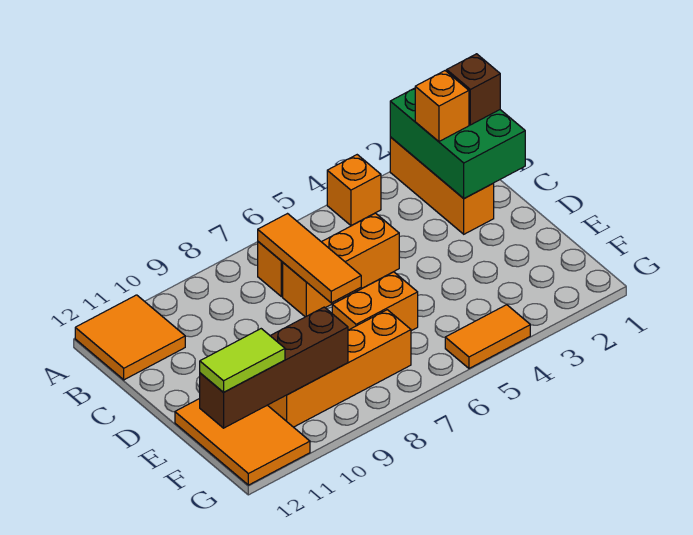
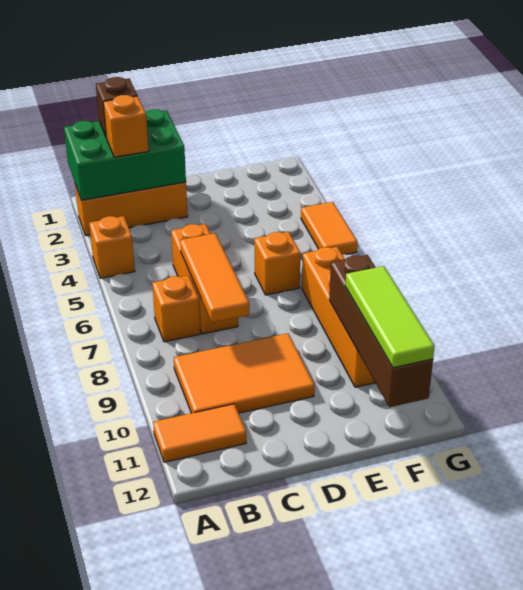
orange tile A11:B12 level 1 -> orange tile A11:B11 level 1
orange tile B7:D7 level 2 -> orange tile C6:C8 level 2
orange brick E6:E7 level 1 -> orange brick E6 level 1
orange tile E11:G12 level 1 -> orange tile B9:D10 level 1
lime tile F11:F12 level 3 -> lime tile F10:F12 level 3

